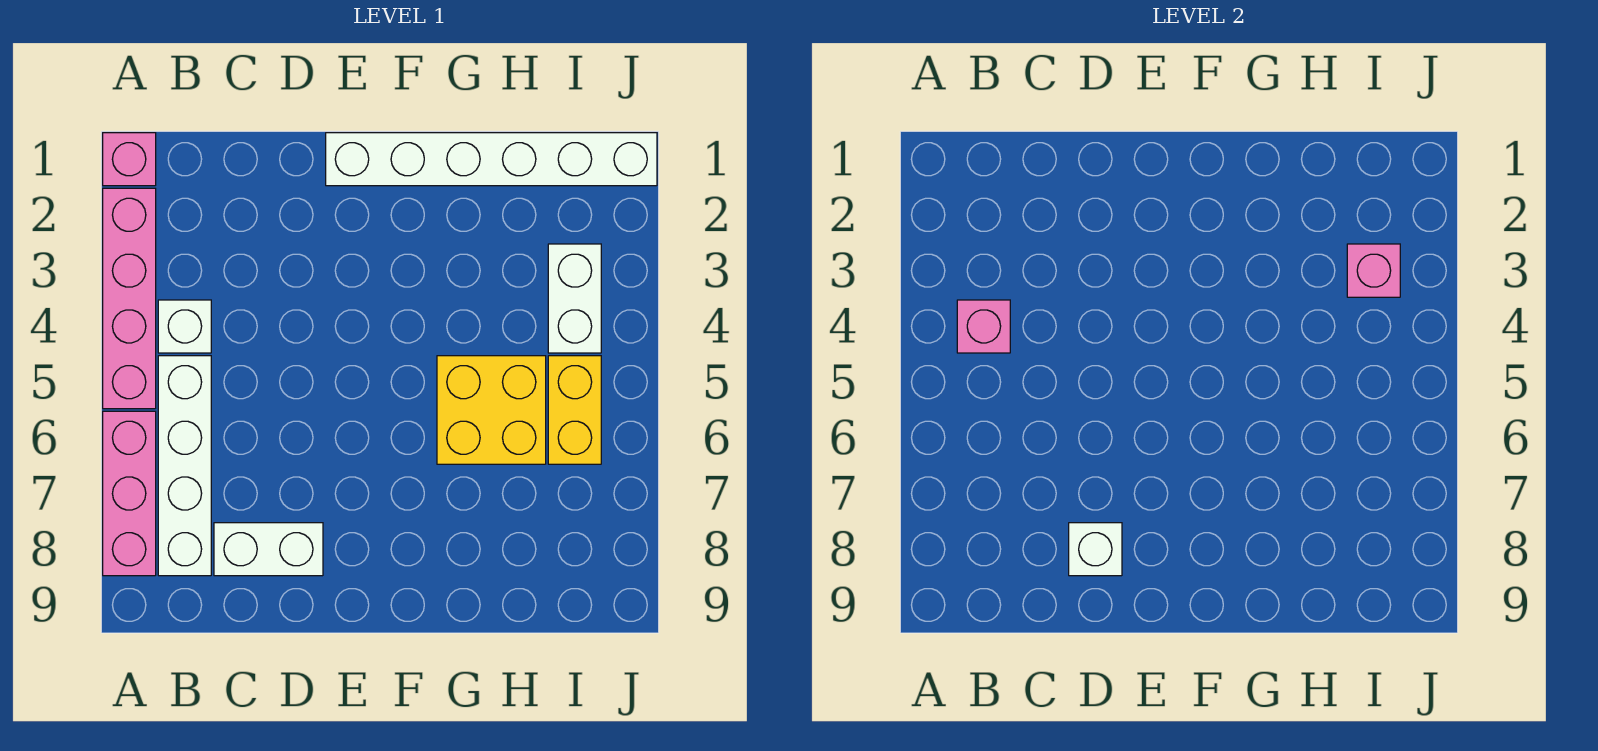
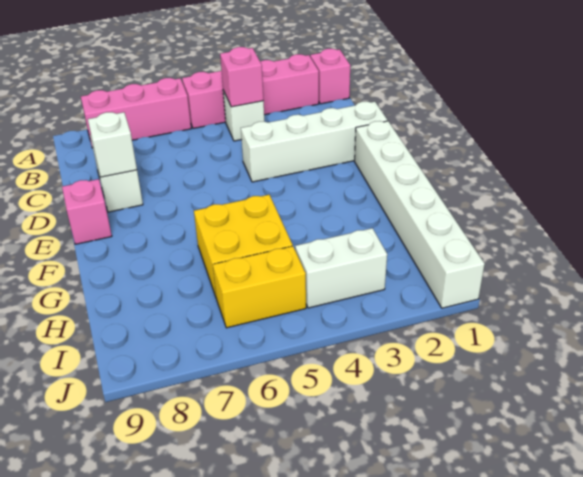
white brick B5:B8 level 1 -> white brick D1:D4 level 1
pink brick I3 level 2 -> pink brick E9 level 1

